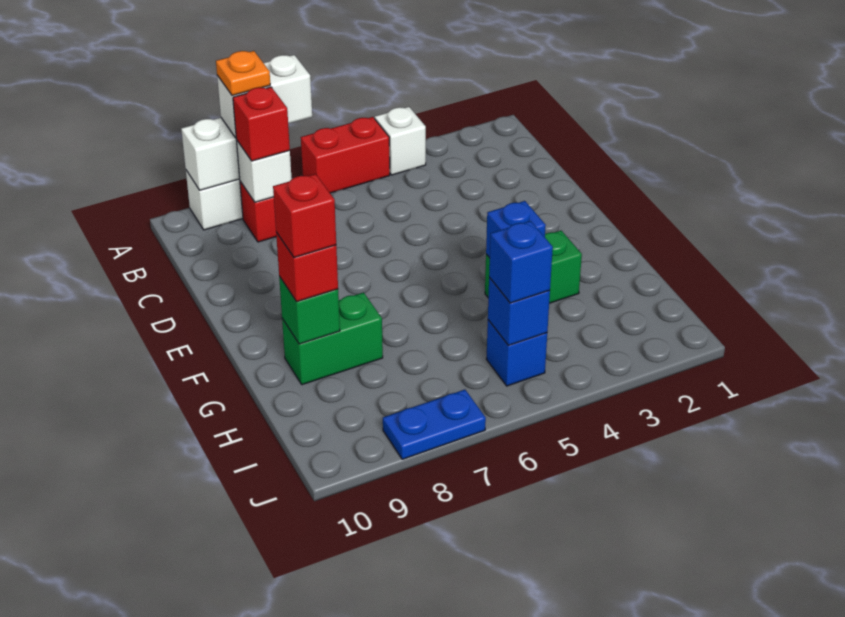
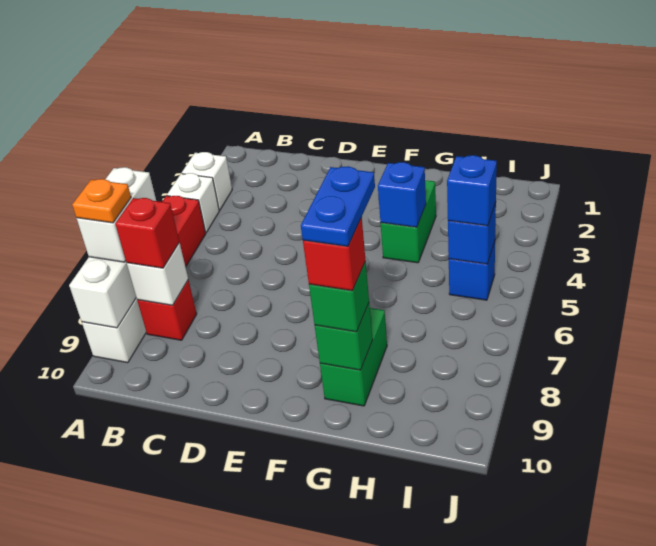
none -> white brick A3 level 1
red brick G9 level 3 -> green brick G9 level 3
blue plate J7:J8 level 1 -> blue plate G8:G9 level 5

